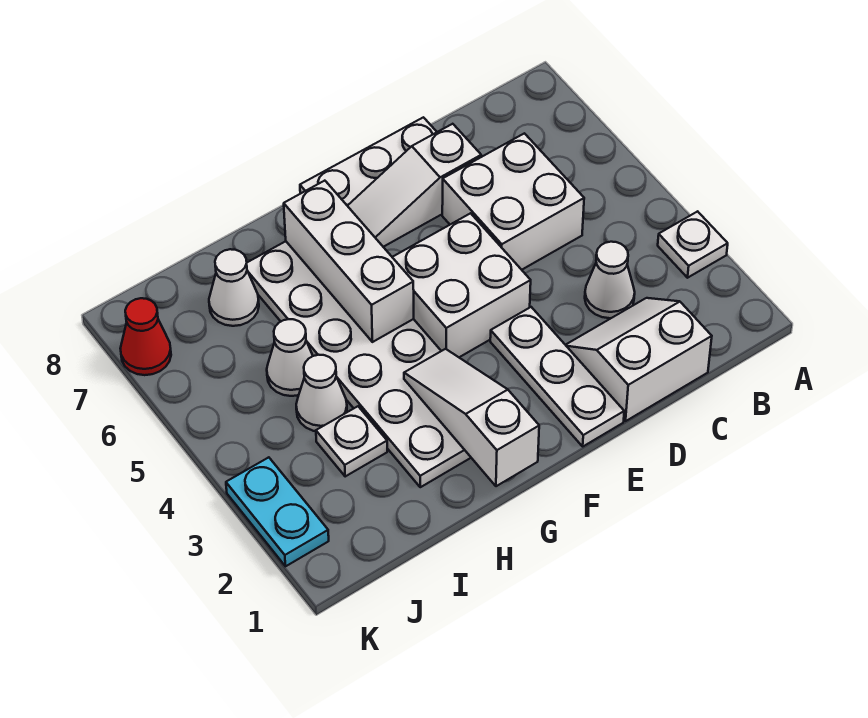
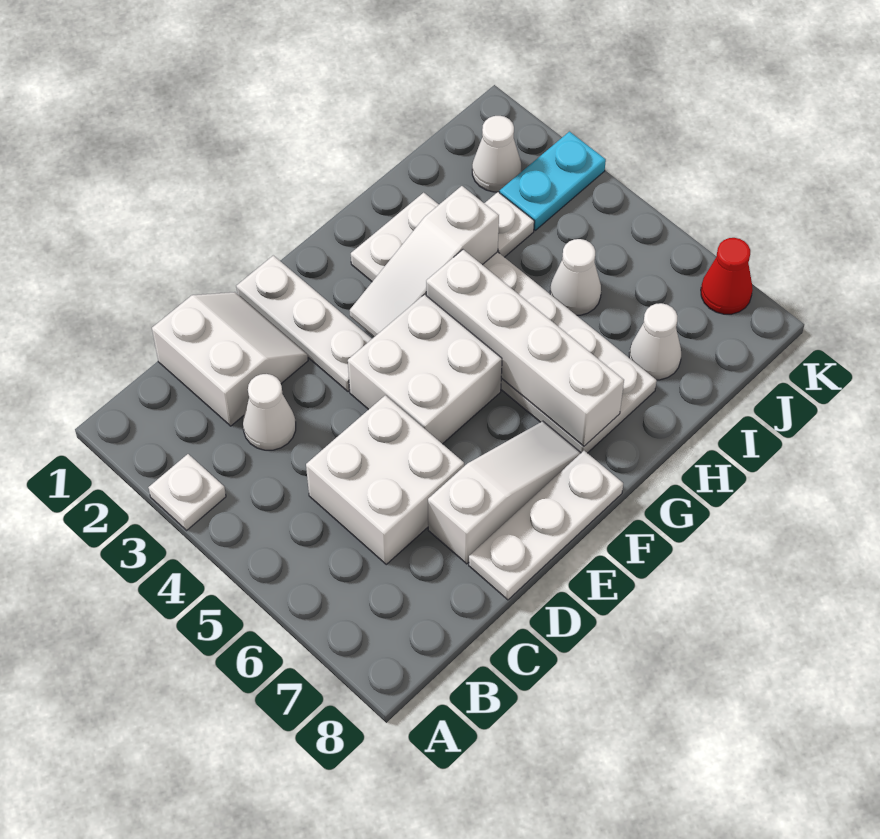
white slope C1:D2 level 1 top 1 -> white slope C1:D2 level 1 top C
white slope G1:G3 level 2 top 1 -> white slope F3:H3 level 2 top H
white brick G5:G7 level 2 -> white brick G4:G7 level 2
white cone I4 level 1 -> white cone J2 level 1
cyan plate K2:K3 level 1 -> cyan plate J3:K3 level 1

